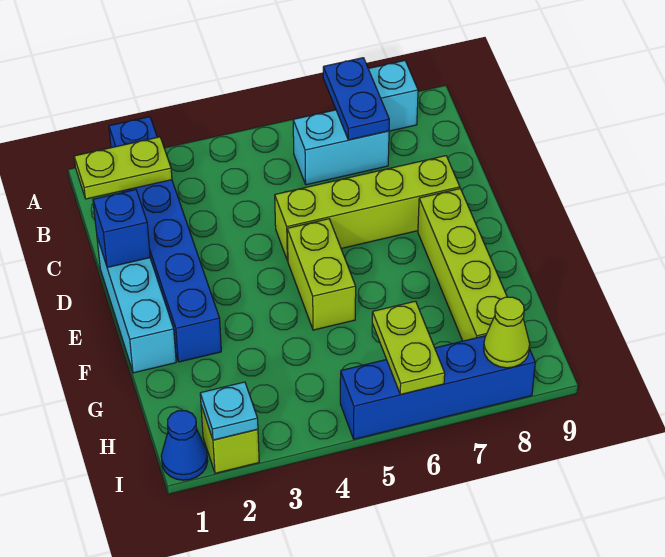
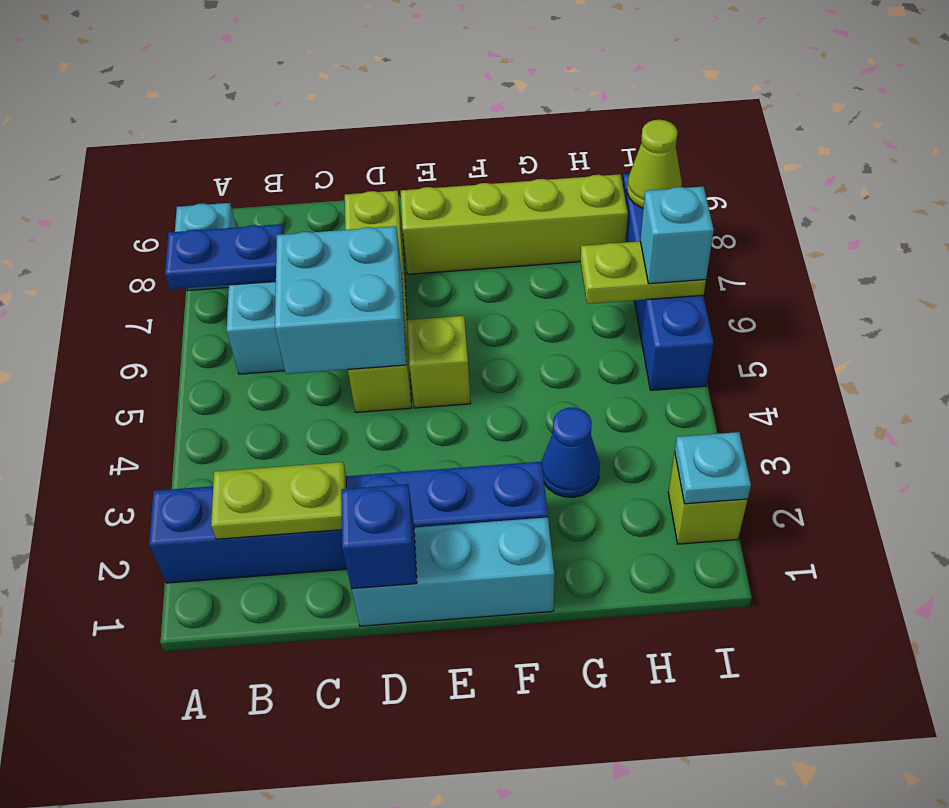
lime plate B1:B2 level 2 -> lime plate B2:C2 level 2
none -> cyan brick C5:D6 level 2
lime brick E5:F5 level 1 -> lime brick E5 level 1
blue cone I1 level 1 -> blue cone G3 level 1
none -> cyan brick I6 level 3

